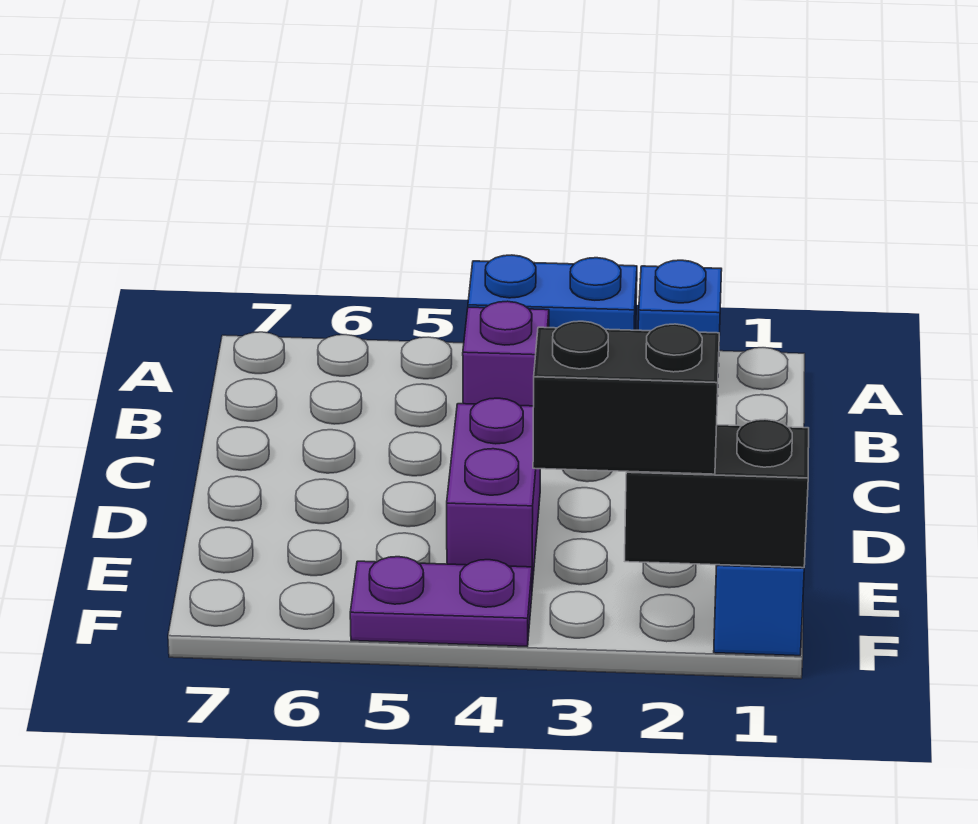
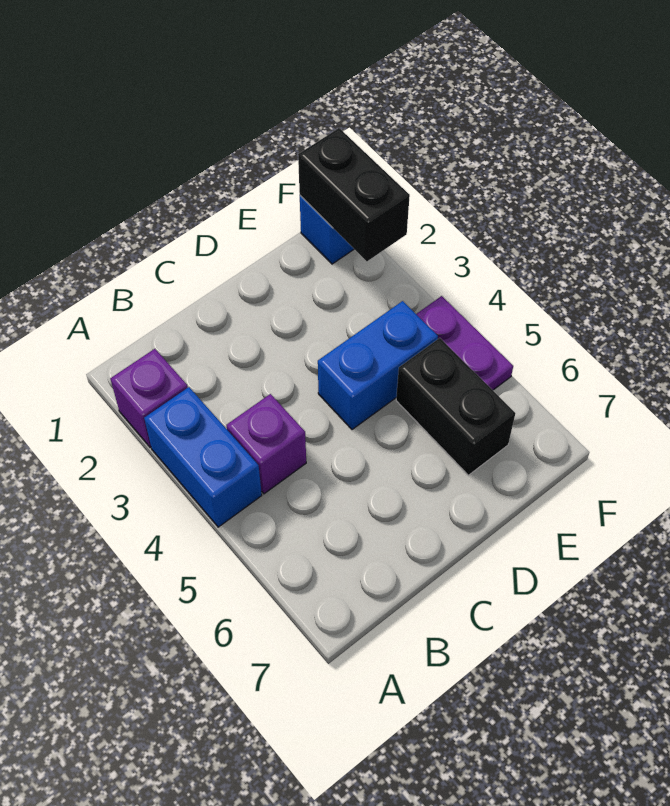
blue brick A2 level 1 -> purple brick A2 level 1
purple brick D4:E4 level 1 -> blue brick D4:E4 level 1
black brick F2:F3 level 3 -> black brick E5:E6 level 1

